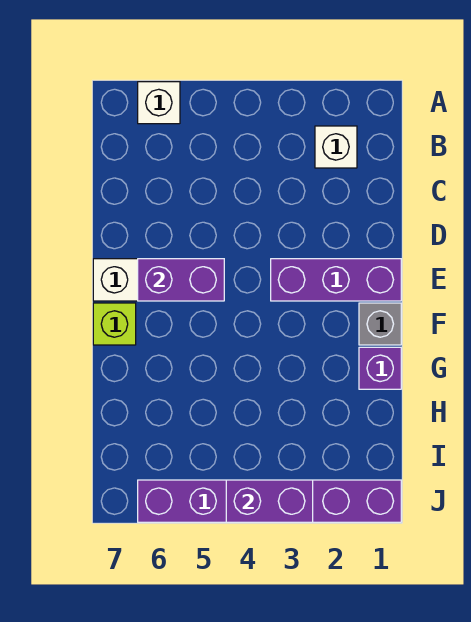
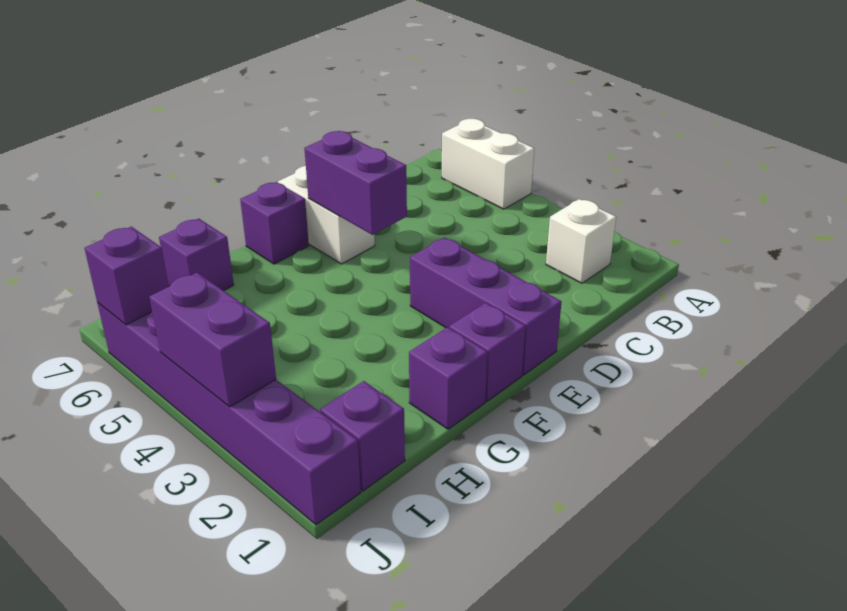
white brick A6 level 1 -> white brick A5:A6 level 1
grey brick F1 level 1 -> purple brick F1 level 1
lime brick F7 level 1 -> purple brick F7 level 1
none -> purple brick H7 level 1
none -> purple brick I1 level 1
none -> purple brick J6 level 2

